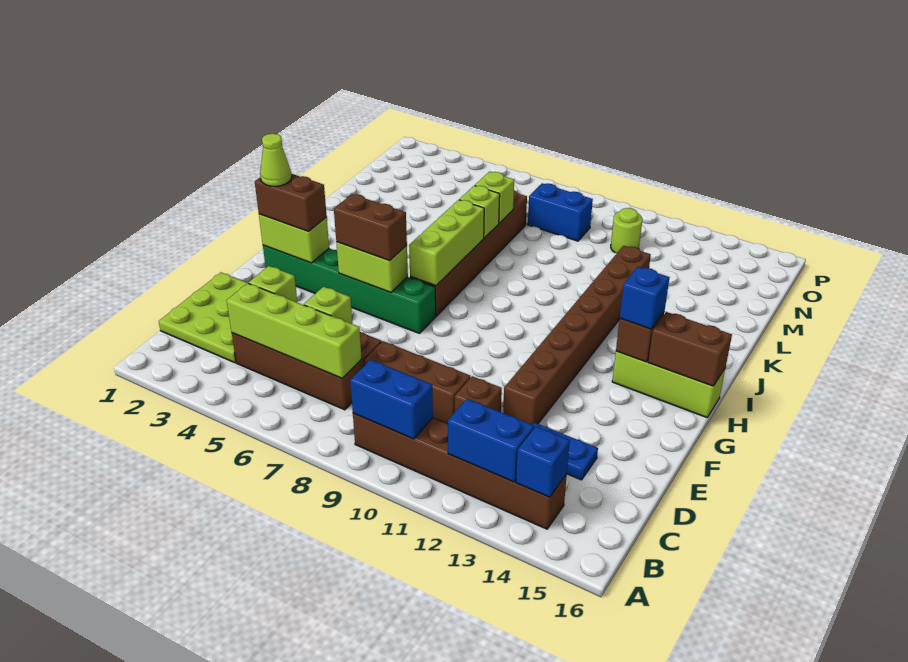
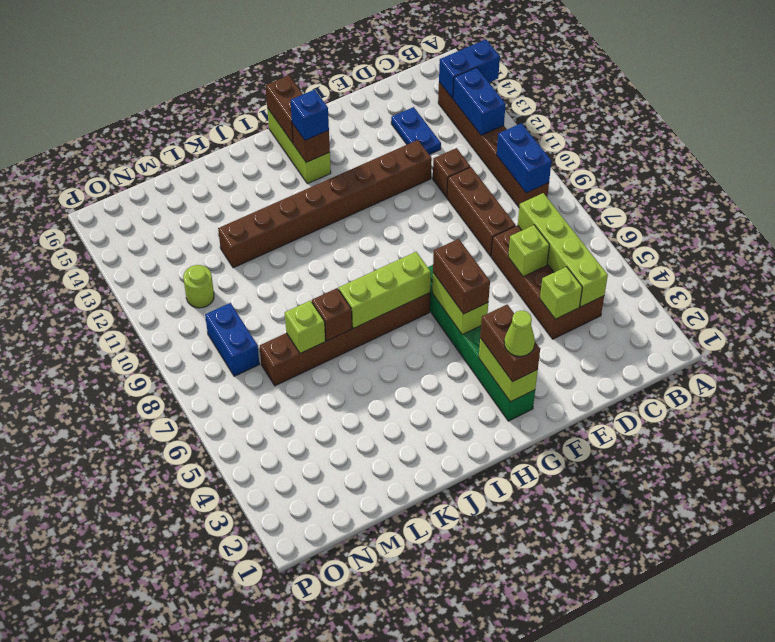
blue brick B14 level 2 -> blue brick A14:B14 level 2
lime plate C1:E3 level 1 -> none
lime brick K7 level 2 -> brown brick K7 level 2

